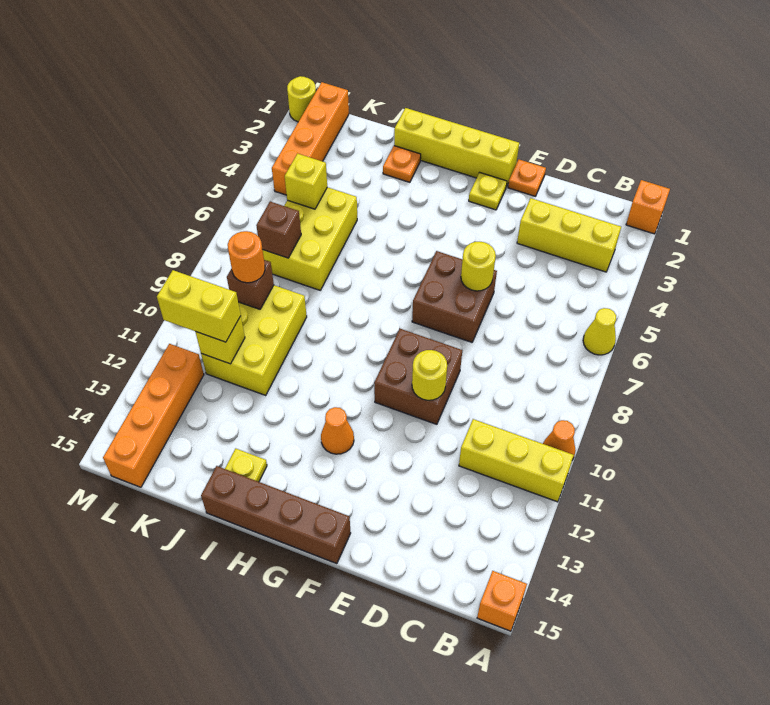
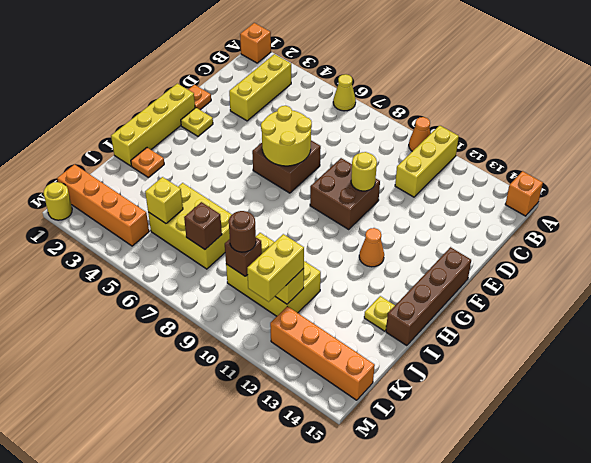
yellow round brick E6 level 2 -> yellow round brick E6:F7 level 2
orange round brick K9 level 3 -> brown round brick K9 level 3

